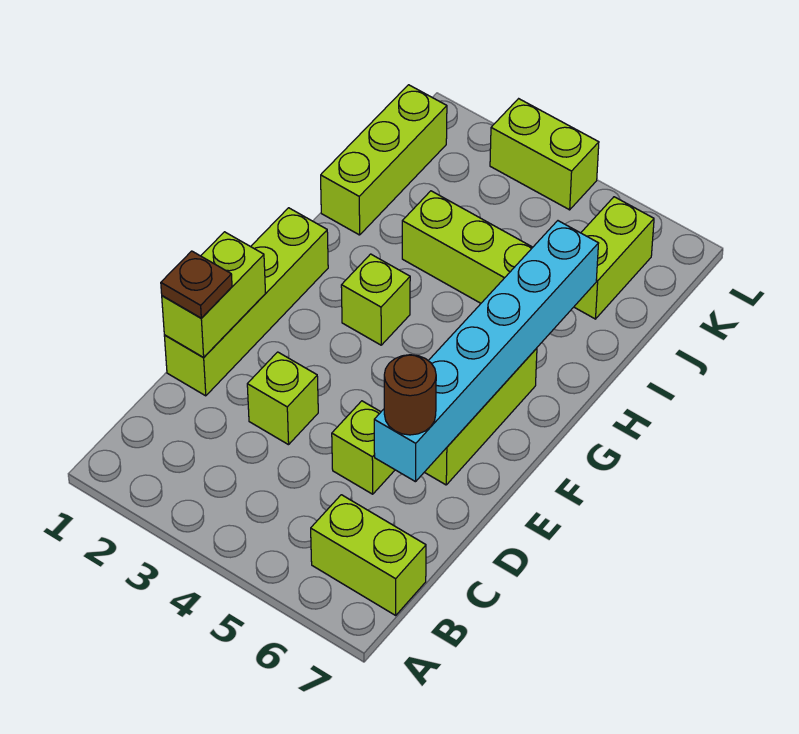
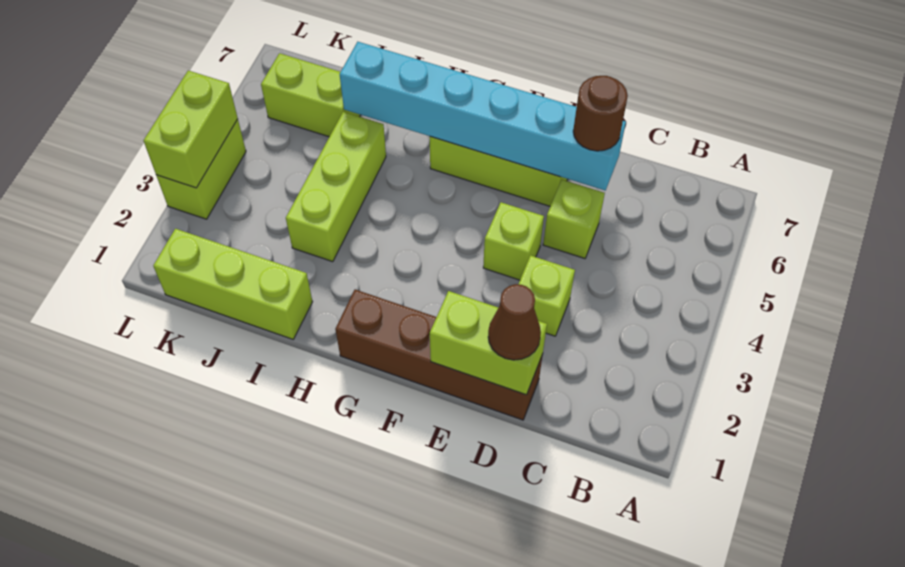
lime brick B6:B7 level 1 -> lime brick L3:L4 level 2
lime brick D1:G1 level 1 -> brown brick D1:G1 level 1
brown plate D1 level 3 -> brown cone D1 level 3
lime brick G3 level 1 -> lime brick E4 level 1

